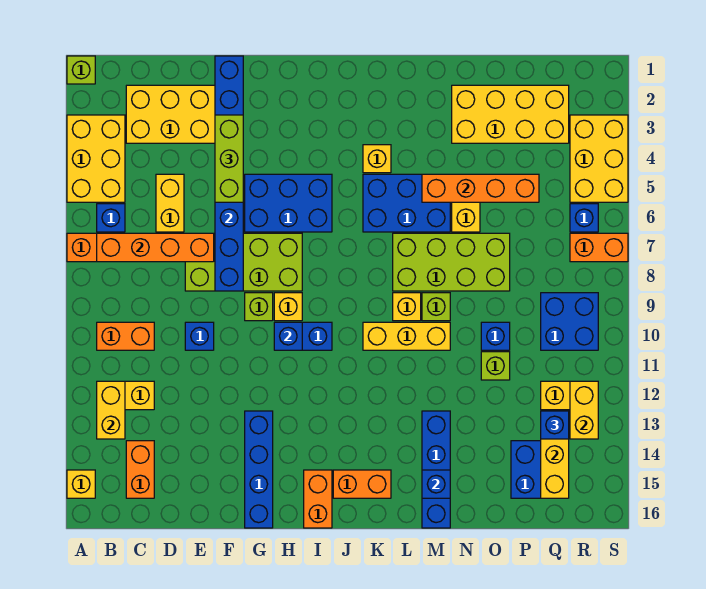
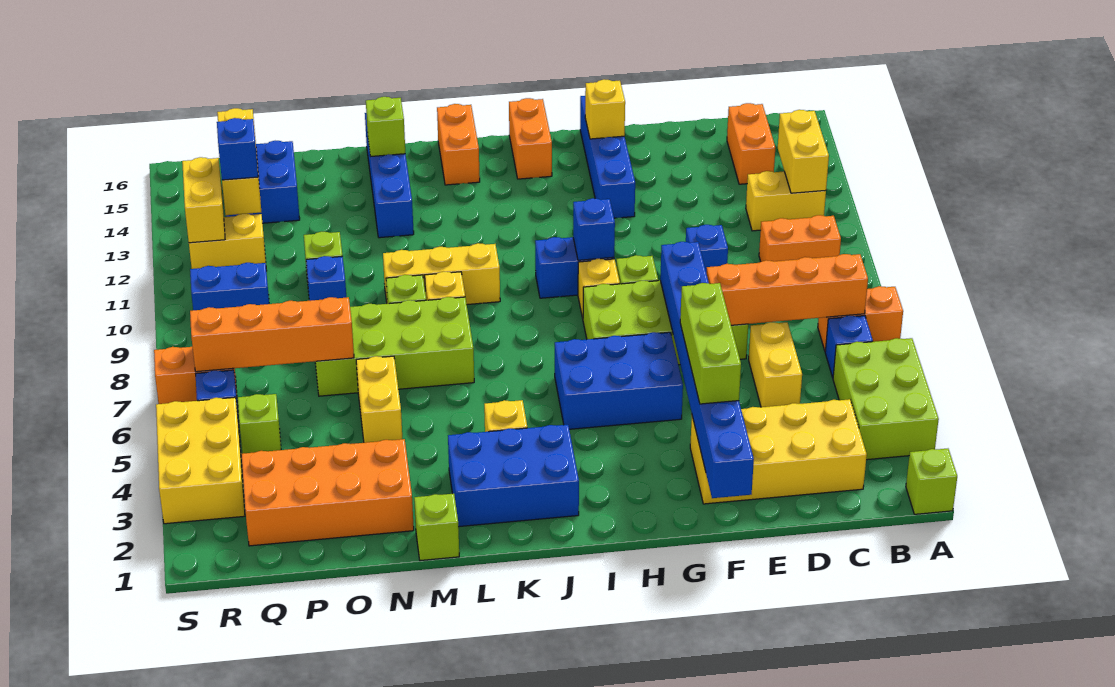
yellow brick A3:B5 level 1 -> lime brick A3:B5 level 1
yellow brick A15 level 1 -> yellow brick G15 level 2
orange brick J15:K15 level 1 -> orange brick K15:K16 level 1
blue brick K5:M6 level 1 -> blue brick J2:L3 level 1
none -> lime brick M1 level 1
orange brick M5:P5 level 2 -> orange brick O7:R7 level 2
blue brick M15 level 2 -> lime brick M15 level 2
yellow brick N2:Q3 level 1 -> orange brick N2:Q3 level 1
none -> lime brick Q5 level 1
blue brick Q9:R10 level 1 -> blue brick Q10:R10 level 1

